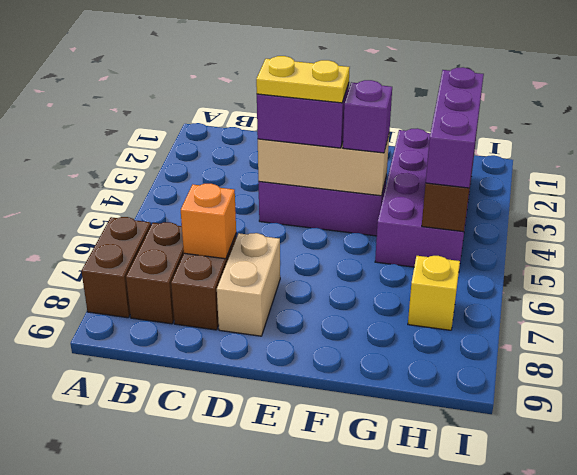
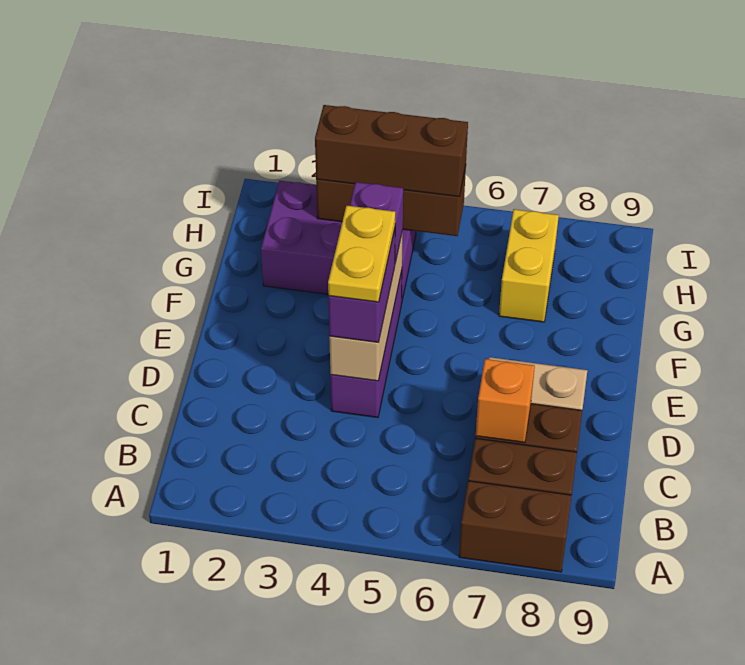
purple brick G2:H5 level 1 -> purple brick G2:H4 level 1
purple brick H3:H5 level 3 -> brown brick H3:H5 level 3
yellow brick H7 level 1 -> yellow brick G7:H7 level 1

